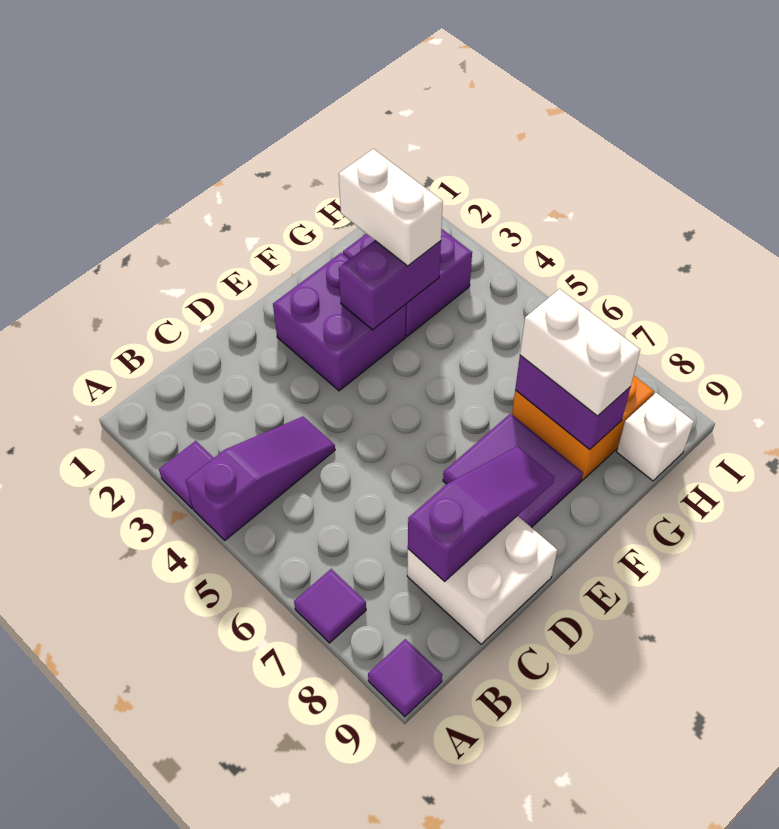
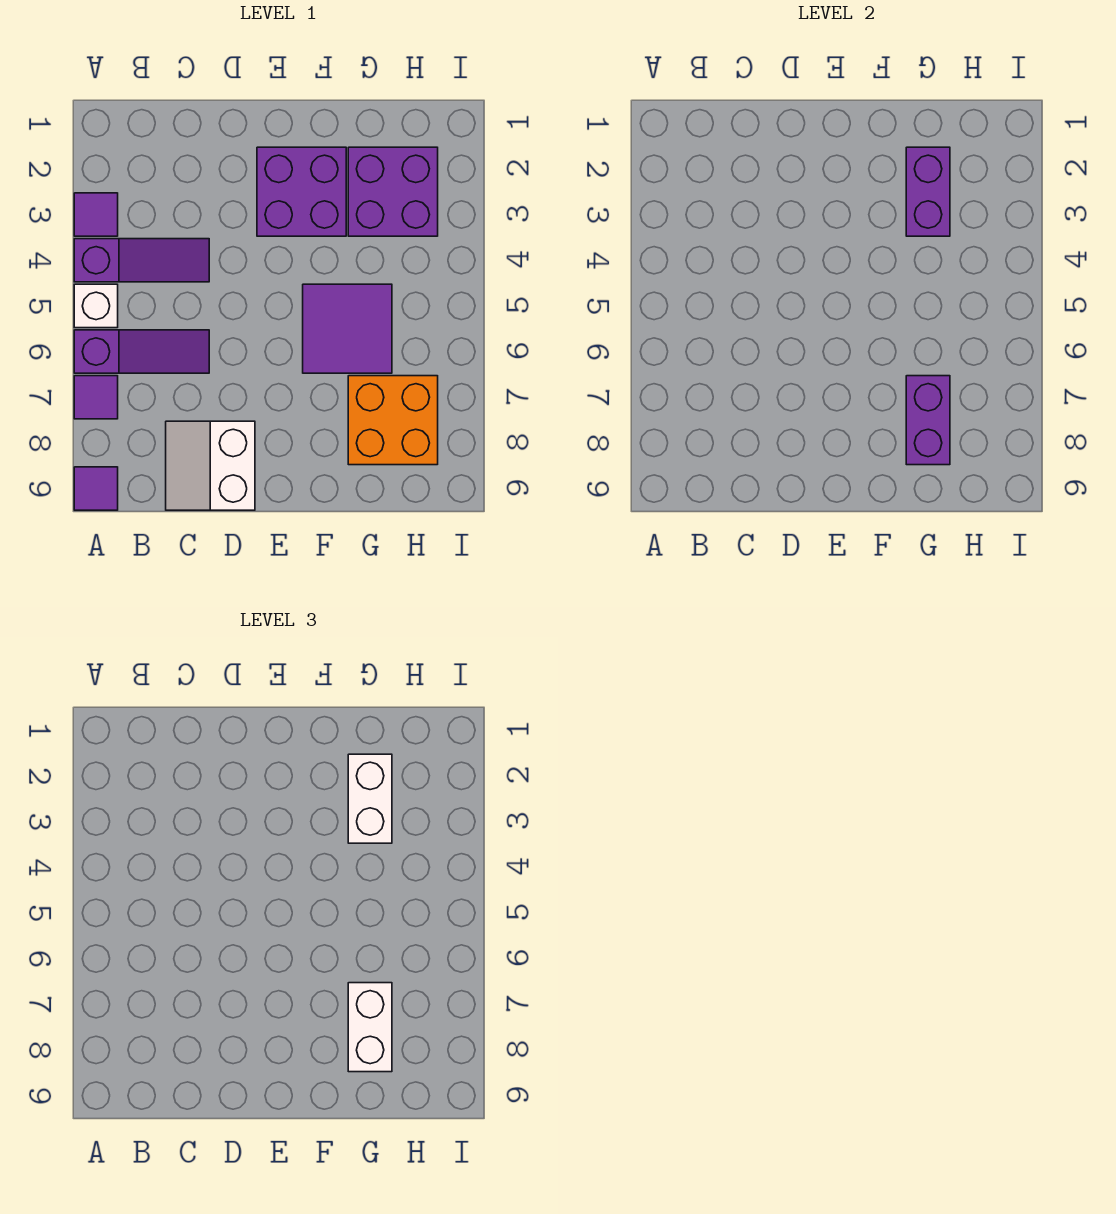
white brick C8:D9 level 1 -> white slope C8:D9 level 1 top D
purple slope C8:E8 level 2 top C -> purple slope A6:C6 level 1 top A
purple tile E7:F8 level 1 -> purple tile F5:G6 level 1
purple brick F3:G3 level 2 -> purple brick G2:G3 level 2
white brick H9 level 1 -> white brick A5 level 1

